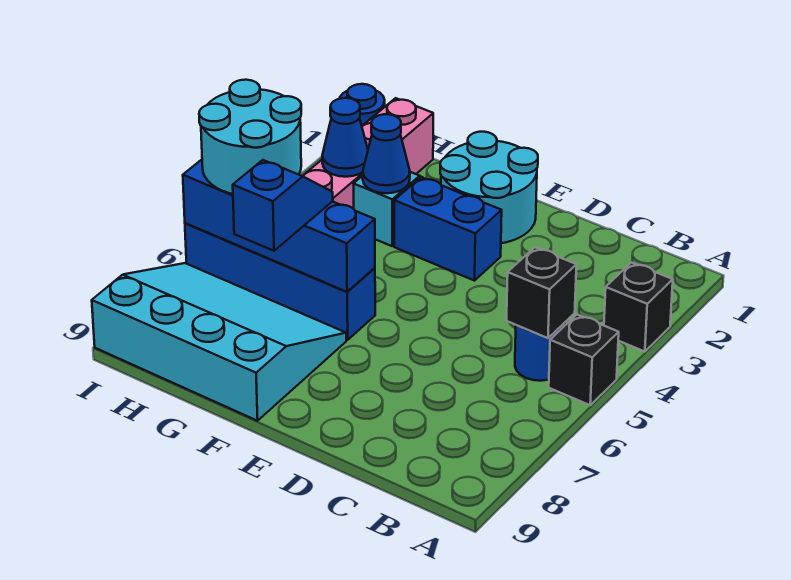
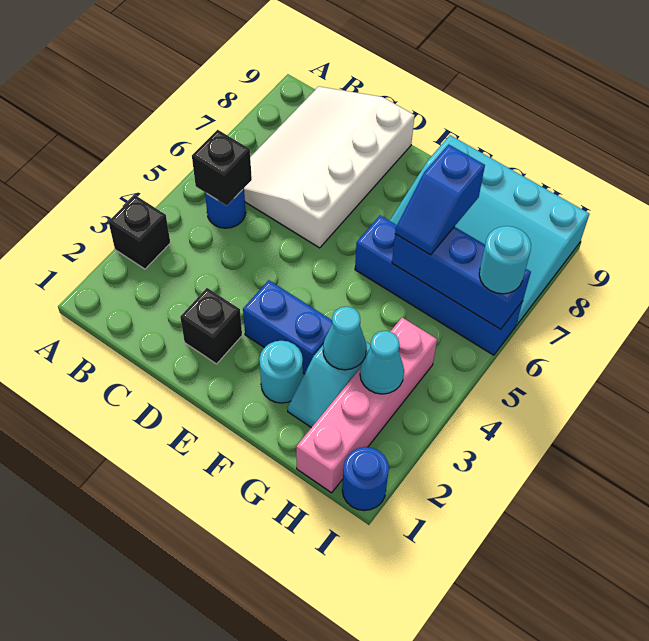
black brick A5 level 1 -> black brick D2 level 1
none -> white slope B6:D9 level 1 top D
cyan round brick E1:F2 level 1 -> cyan round brick F2 level 1
blue brick F6:I6 level 2 -> blue brick G6:I6 level 2
blue cone G3 level 2 -> cyan cone G3 level 2
blue cone H3 level 2 -> cyan cone H3 level 2
cyan round brick H5:I6 level 3 -> cyan round brick I6 level 3

